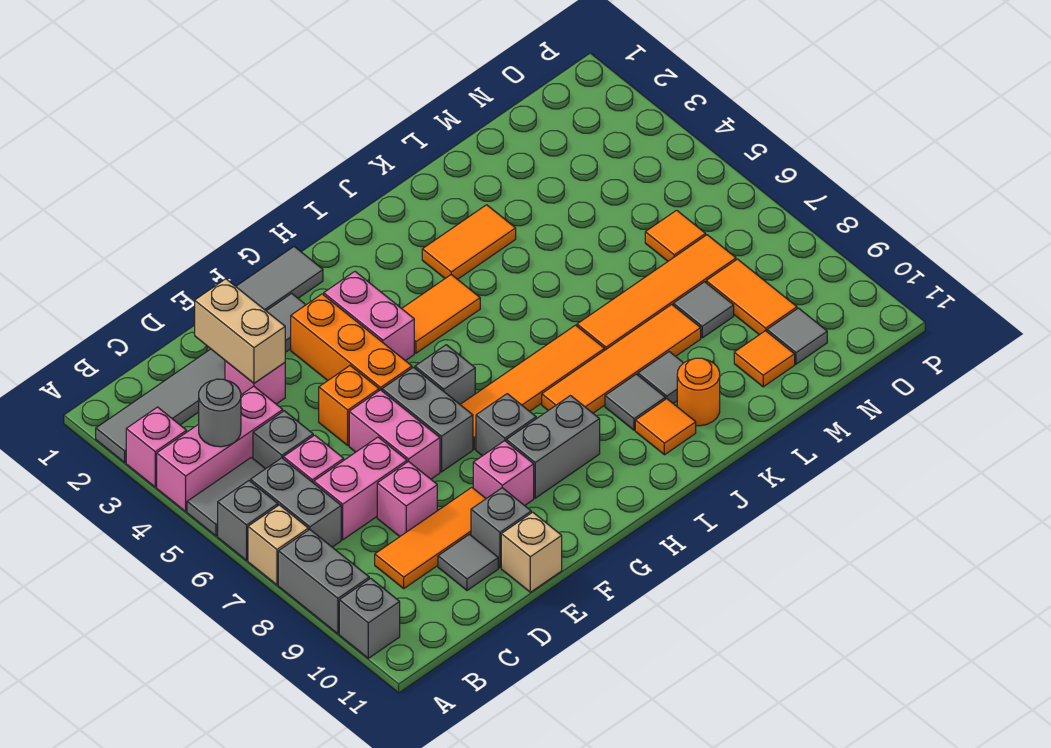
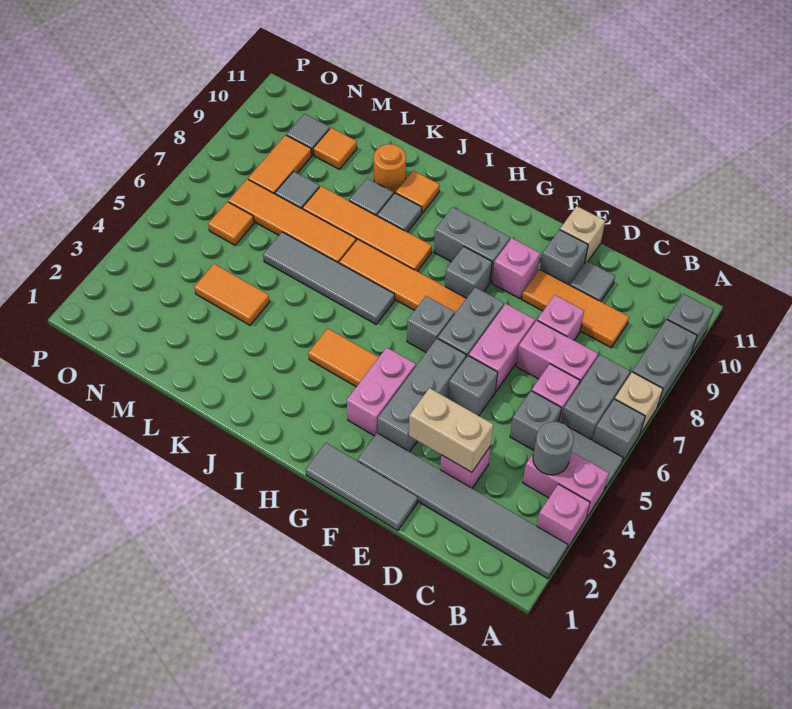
pink brick A4:C4 level 1 -> pink brick A4:B4 level 1
tan brick D2:D3 level 2 -> tan brick D3:E3 level 2
orange brick E5 level 1 -> grey brick E5 level 1
orange brick F3:F5 level 1 -> grey brick F3:F5 level 1
none -> grey tile I6:L6 level 1
orange tile J3:K3 level 1 -> orange tile L4:M4 level 1

